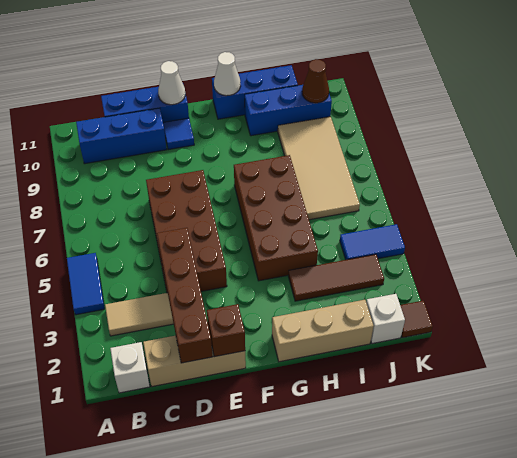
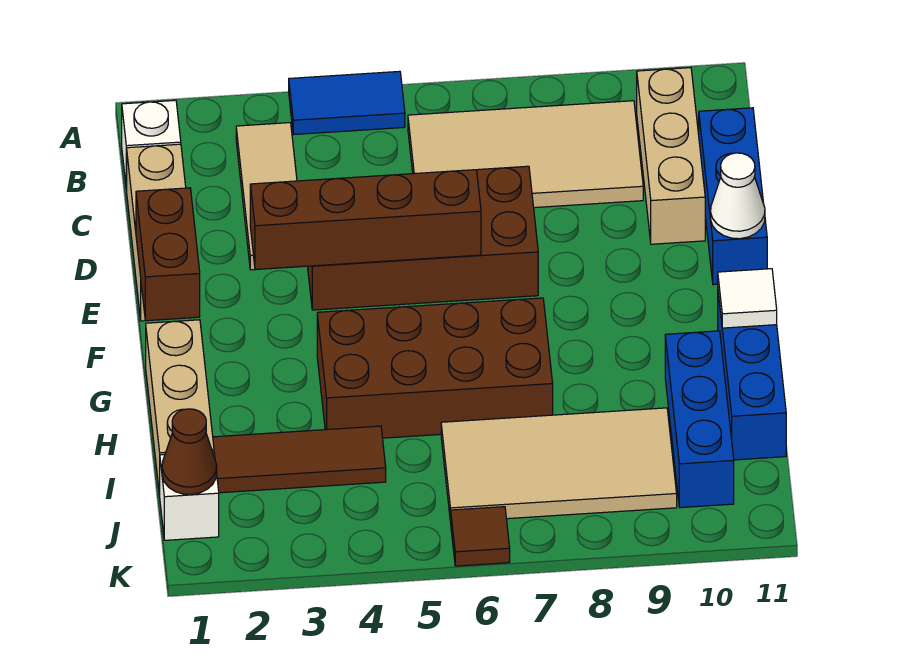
none -> tan tile B6:C9 level 1
blue brick B10:D10 level 1 -> tan brick B10:D10 level 1
brown brick D1:D4 level 2 -> brown brick E3:E6 level 2
brown brick E1 level 2 -> brown brick E1:F1 level 2
blue tile E10 level 1 -> none
white cone G11 level 2 -> white tile G11 level 2
brown tile H3:J3 level 1 -> brown tile I2:I4 level 1
blue tile J4:K4 level 1 -> none
brown cone J10 level 2 -> brown cone J1 level 2
brown tile K1 level 1 -> brown tile K6 level 1

